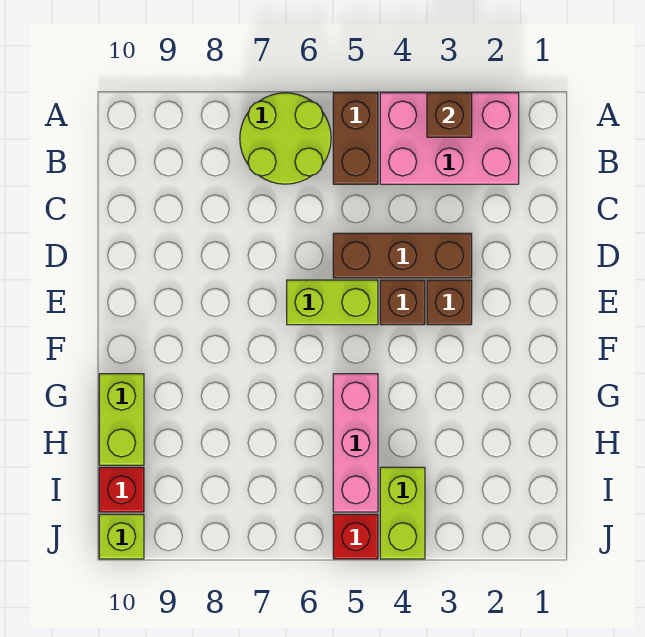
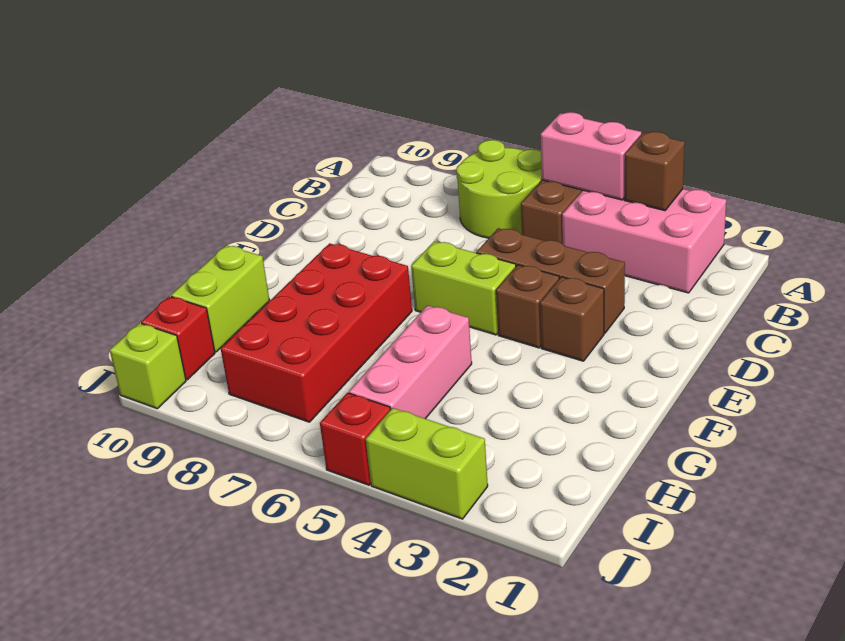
none -> pink brick A4:A5 level 2
none -> red brick F7:I8 level 1
lime brick I4:J4 level 1 -> lime brick J3:J4 level 1

